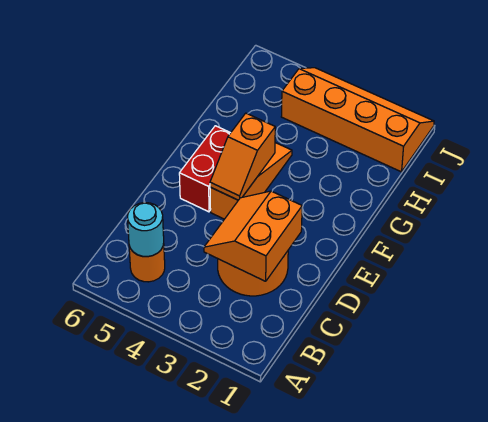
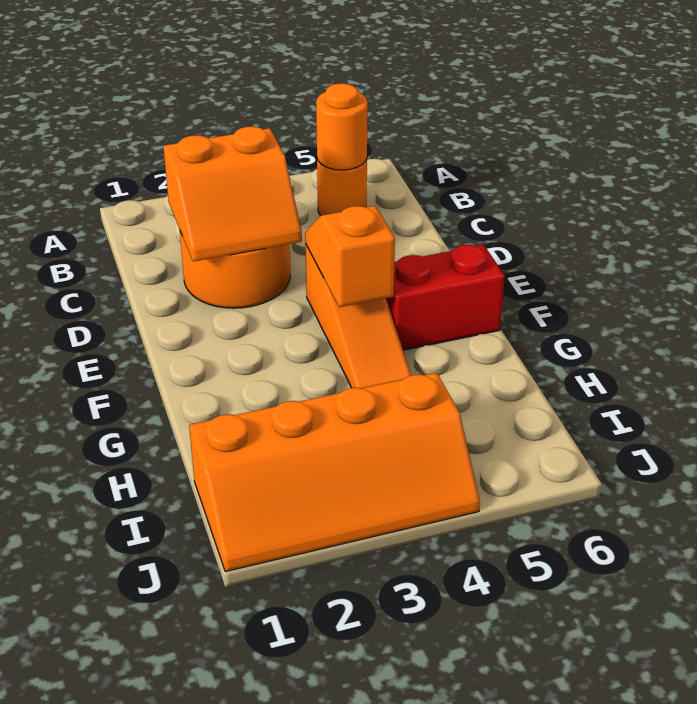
cyan round brick B5 level 2 -> orange round brick B5 level 2
orange slope C2:D3 level 2 top 2 -> orange slope C2:D3 level 2 top C
red brick E5:F5 level 1 -> red brick F5:F6 level 1

